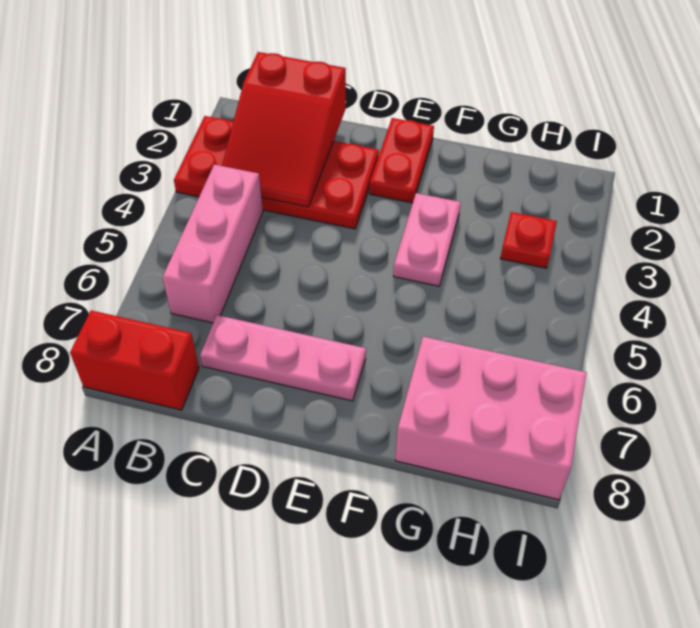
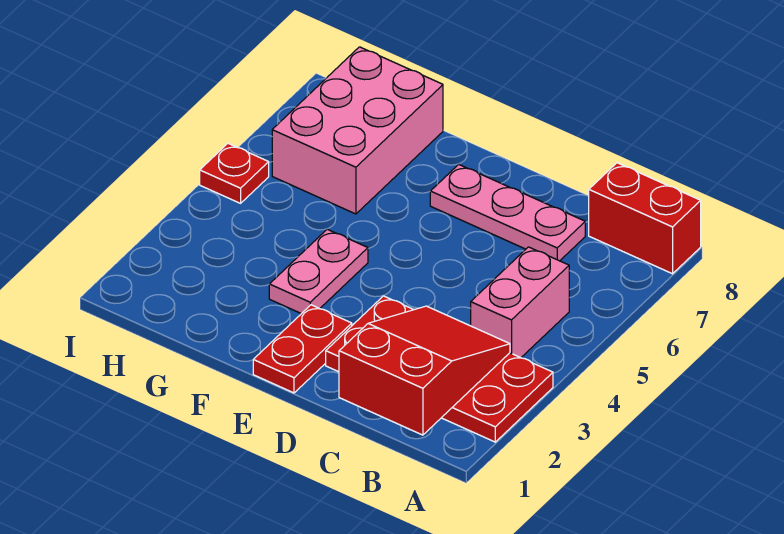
pink brick B4:B6 level 1 -> pink brick B4:B5 level 1
pink brick G7:I8 level 1 -> pink brick G6:H8 level 1
red plate H3 level 1 -> red plate I5 level 1

